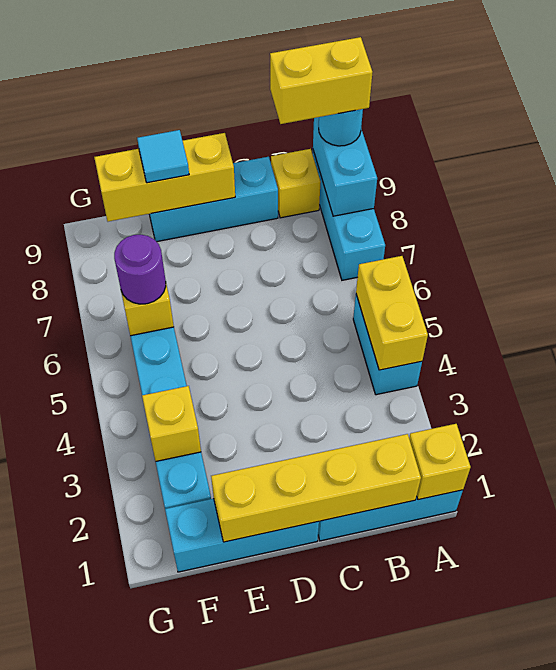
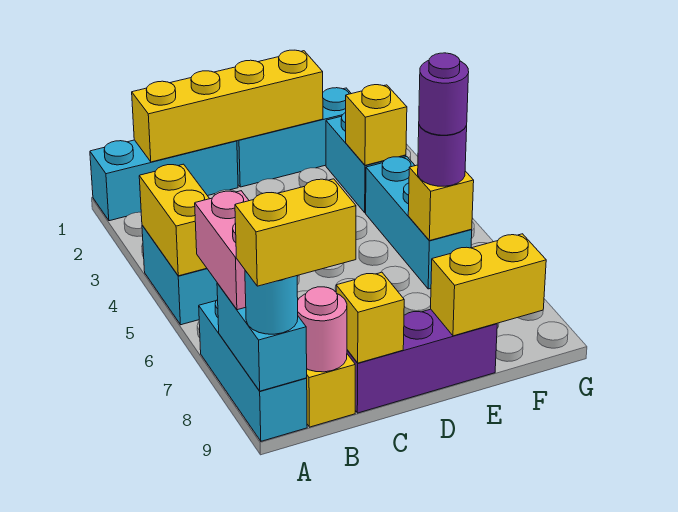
yellow brick A1 level 2 -> yellow brick C9 level 2
none -> pink brick A7:A8 level 3
none -> pink round brick B9 level 2
cyan brick C9:E9 level 1 -> purple brick C9:E9 level 1
yellow brick D9:F9 level 2 -> yellow brick E9:F9 level 2
cyan tile E9 level 3 -> none
none -> purple round brick F6 level 4

